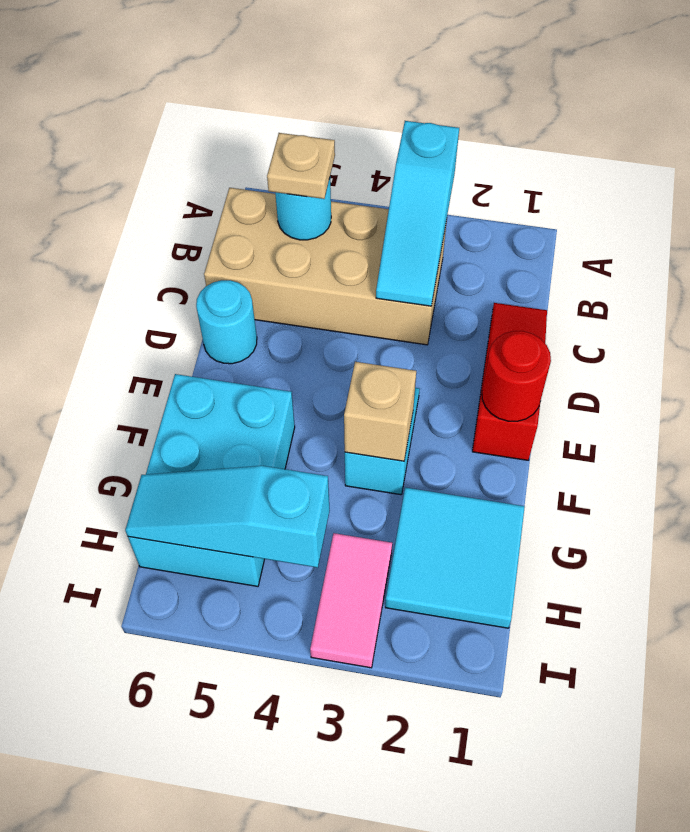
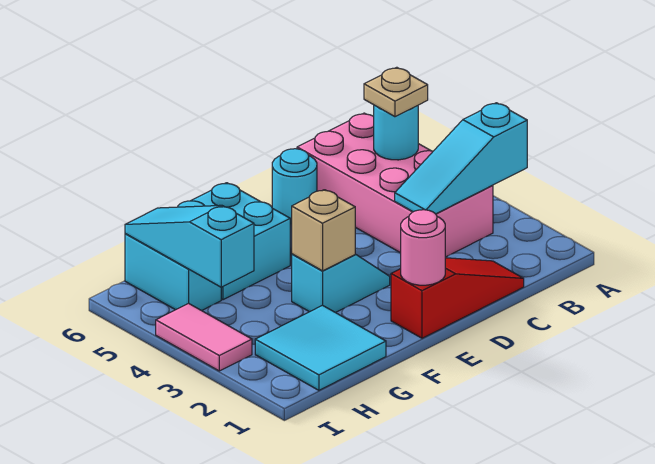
tan brick B3:C6 level 1 -> pink brick B3:C6 level 1
red round brick E1 level 2 -> pink round brick E1 level 2
pink tile H3:I3 level 1 -> pink tile I3:I4 level 1

